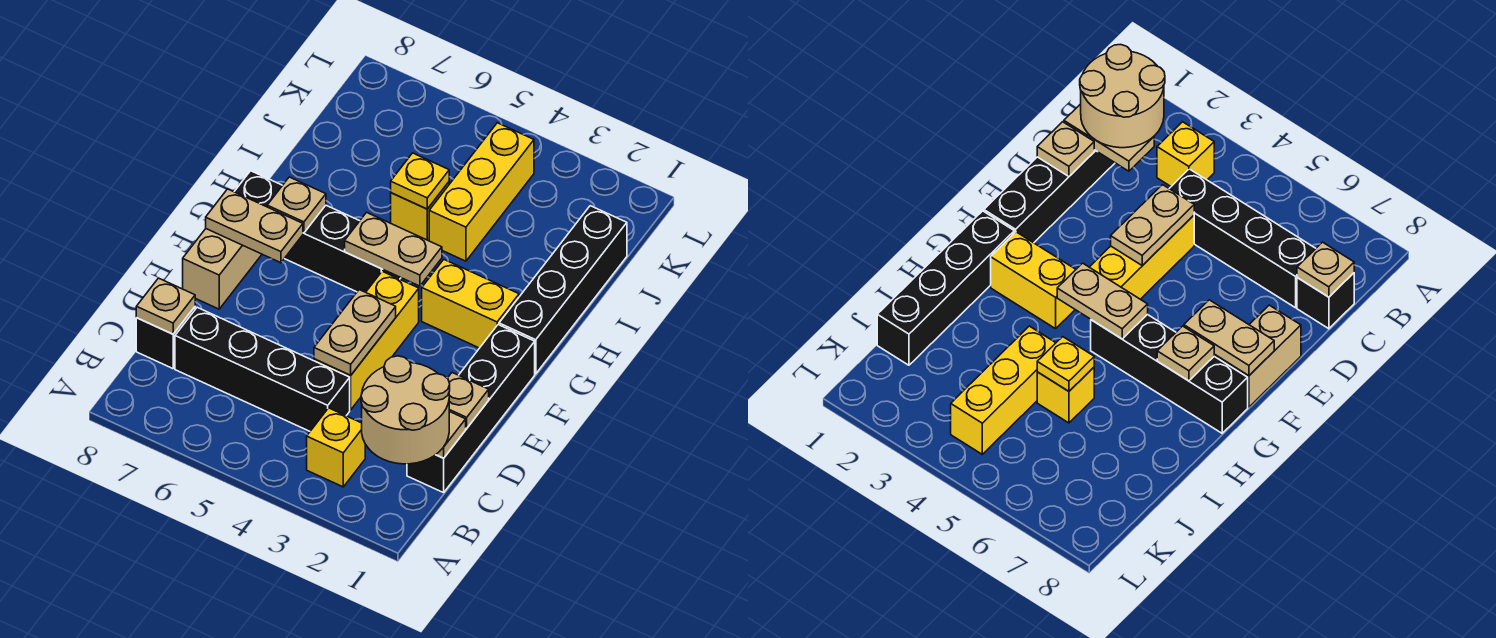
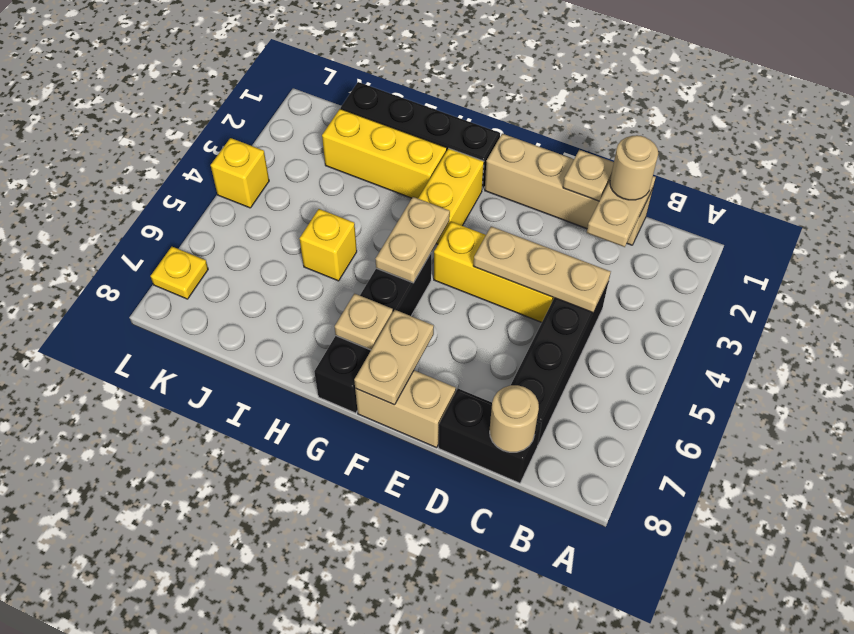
tan round brick B1:C2 level 3 -> tan round brick C1 level 3
yellow brick B3 level 1 -> yellow brick L4 level 1
black brick C1:F1 level 1 -> tan brick C1:F1 level 1
black brick C8 level 1 -> black brick C8:D8 level 1
tan plate C8 level 2 -> tan round brick C8 level 2
tan plate D4:E4 level 2 -> tan plate C4:E4 level 2
yellow brick I4:K4 level 1 -> yellow brick H2:J2 level 1
yellow plate I5 level 2 -> yellow plate L7 level 1

